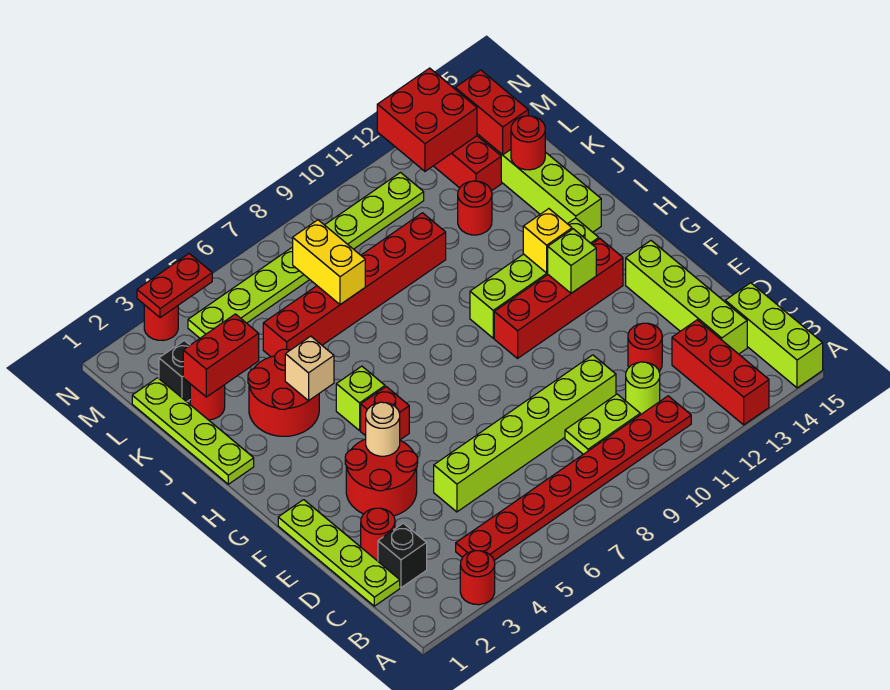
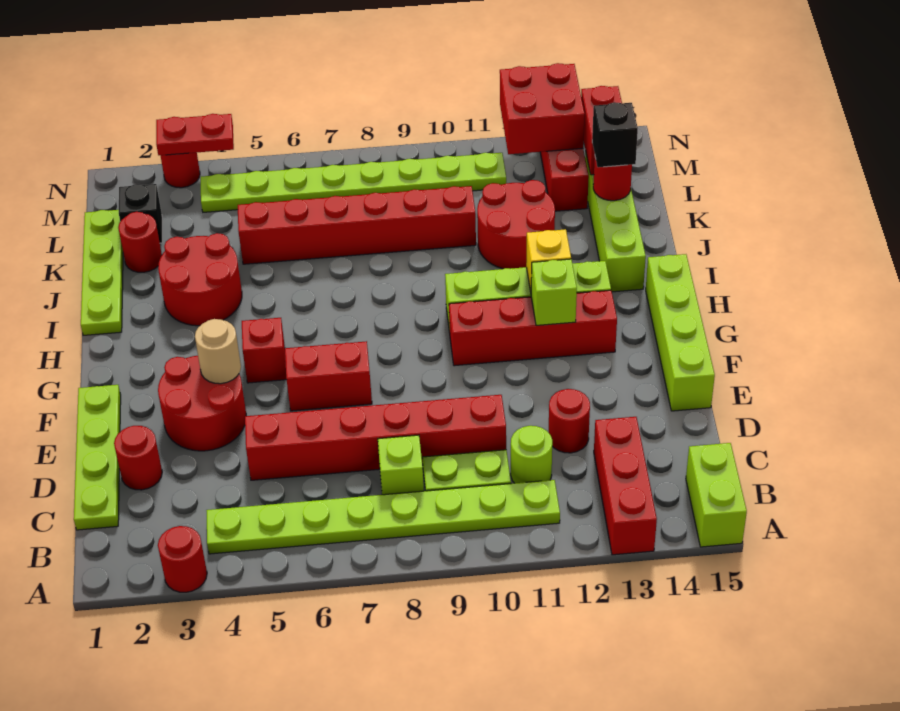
lime brick A15:C15 level 1 -> lime brick A15:B15 level 1
red plate B4:B11 level 1 -> lime plate B4:B11 level 1
black brick C2 level 1 -> black brick K14 level 3
lime brick C14:F14 level 1 -> lime brick E15:H15 level 1
lime brick D5:D10 level 1 -> red brick D5:D10 level 1
lime brick H5 level 1 -> lime brick C8 level 1
tan brick I4 level 2 -> none
red brick K2:K3 level 2 -> red brick F6:F7 level 1
yellow brick K7:L7 level 2 -> none
red round brick K12 level 1 -> red round brick J11:K12 level 1

